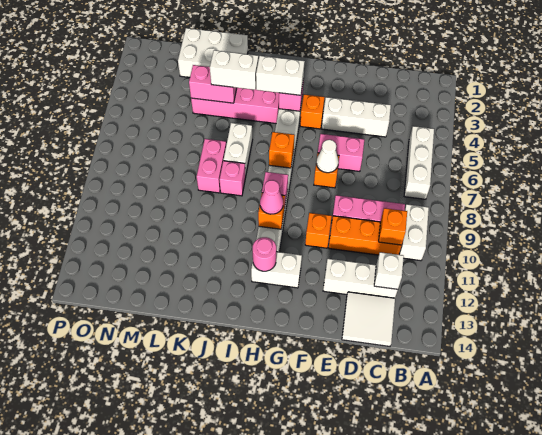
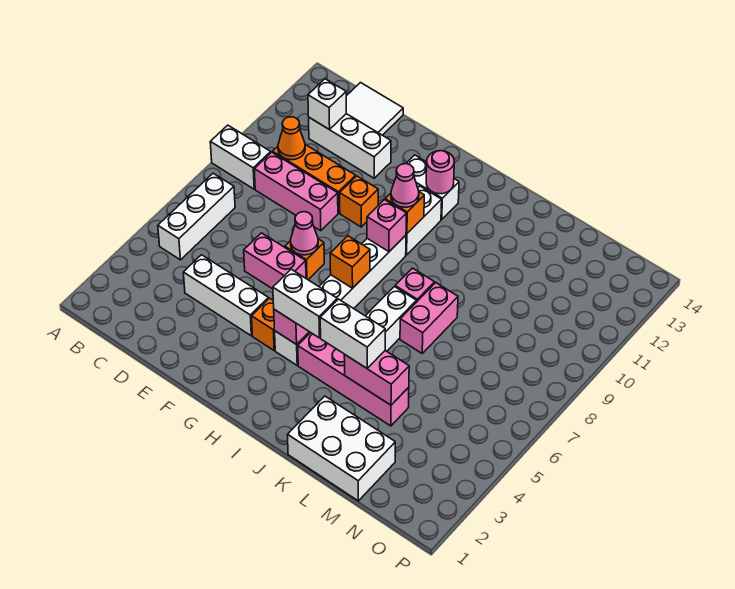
white brick B9:B10 level 1 -> white brick A9:B9 level 1
orange brick C10 level 2 -> orange cone C10 level 2
white cone F7 level 2 -> pink cone F7 level 2

